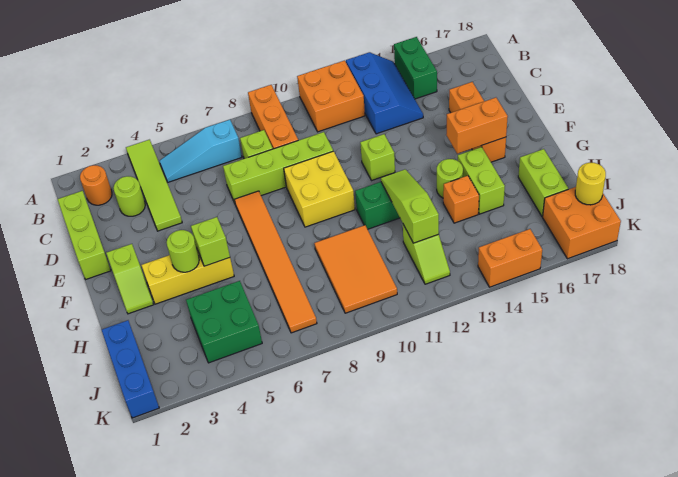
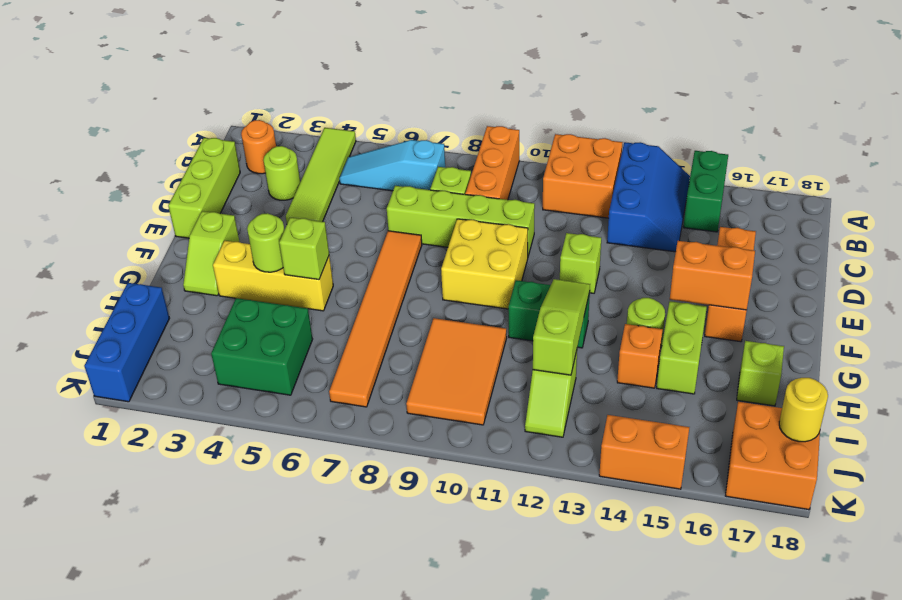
lime brick H17:I17 level 1 -> lime brick H17 level 1

